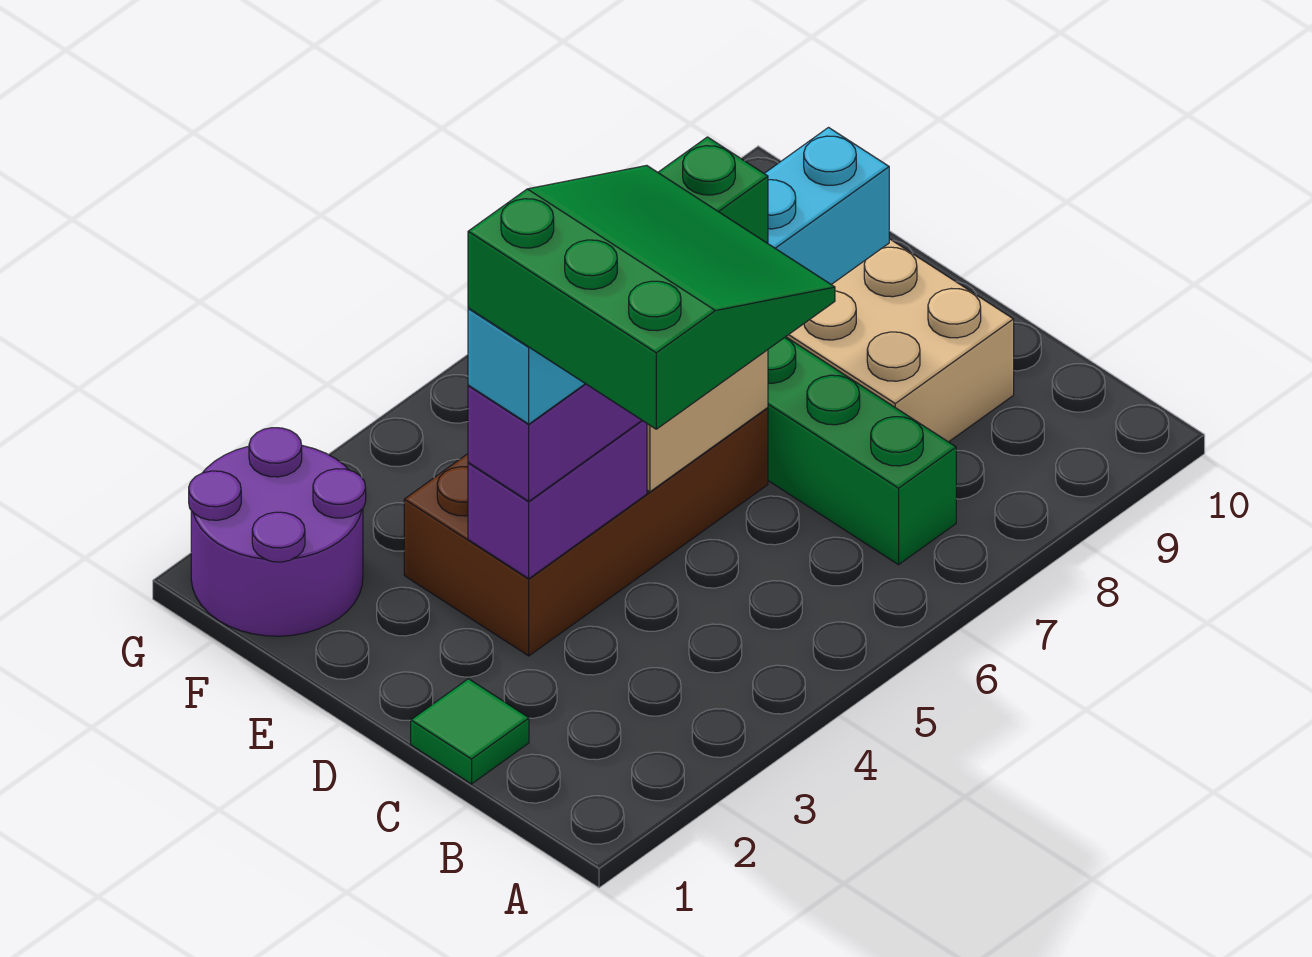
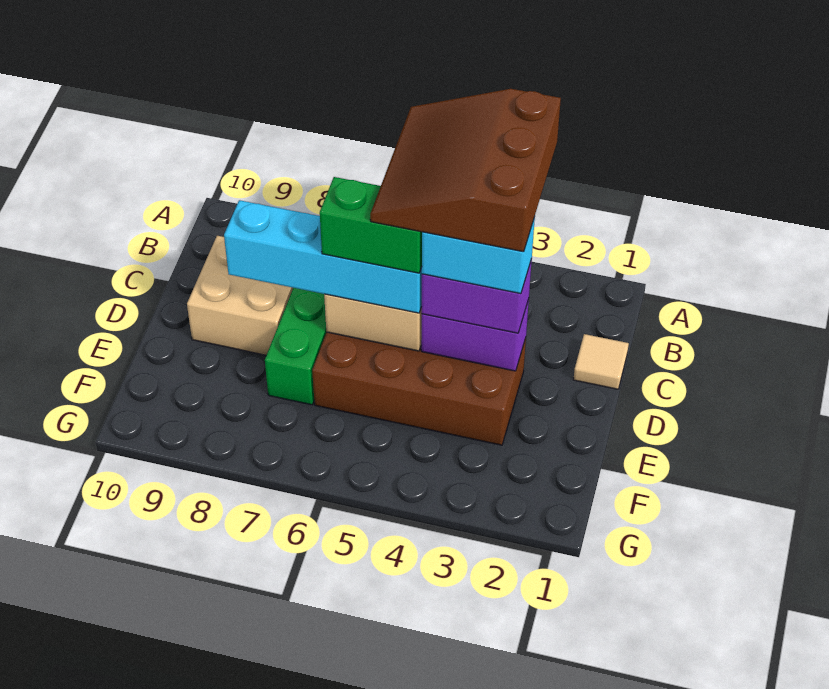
green slope B3:D5 level 5 top 3 -> brown slope B3:D5 level 5 top 3
green tile C1 level 1 -> tan tile C1 level 1
purple round brick F1:G2 level 1 -> none

